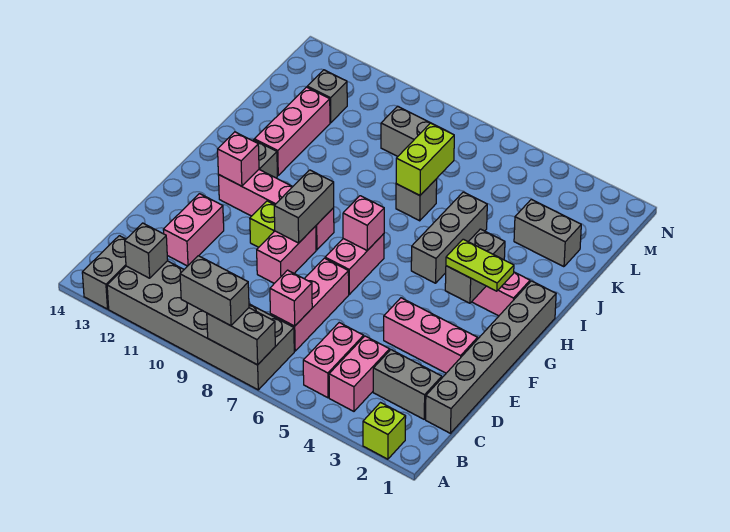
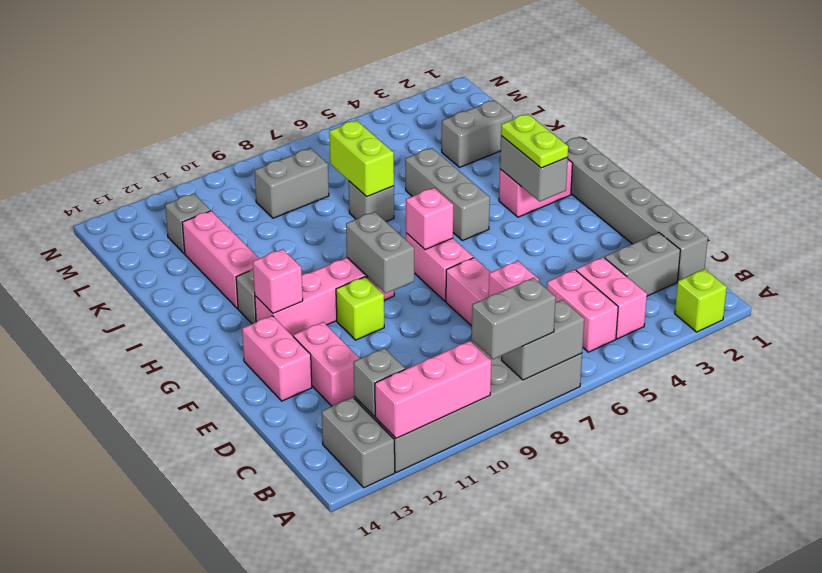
pink brick E2:E4 level 1 -> pink brick A10:A12 level 2
pink brick E9:F9 level 1 -> pink brick E13:F13 level 1
lime plate G2:G3 level 3 -> lime plate G3:H3 level 3

